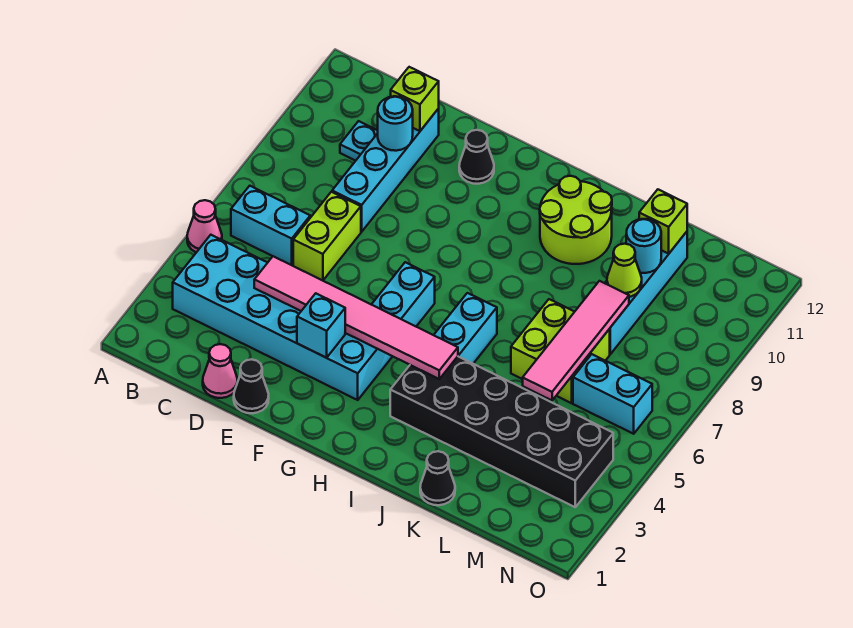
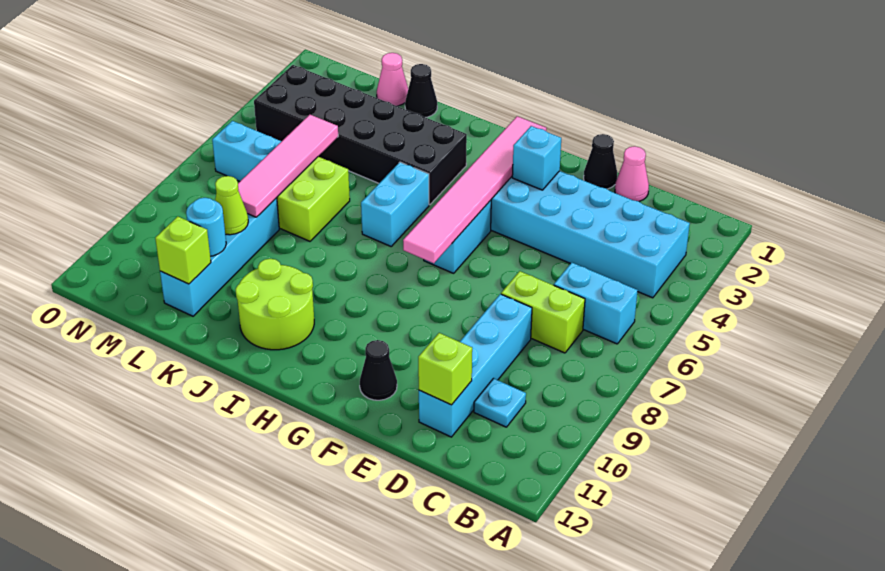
pink cone A5 level 1 -> pink cone L1 level 1
pink tile D4:I4 level 2 -> pink tile G2:G7 level 2
lime brick D6:D7 level 1 -> lime brick C7:D7 level 1
cyan round brick D10 level 2 -> none

